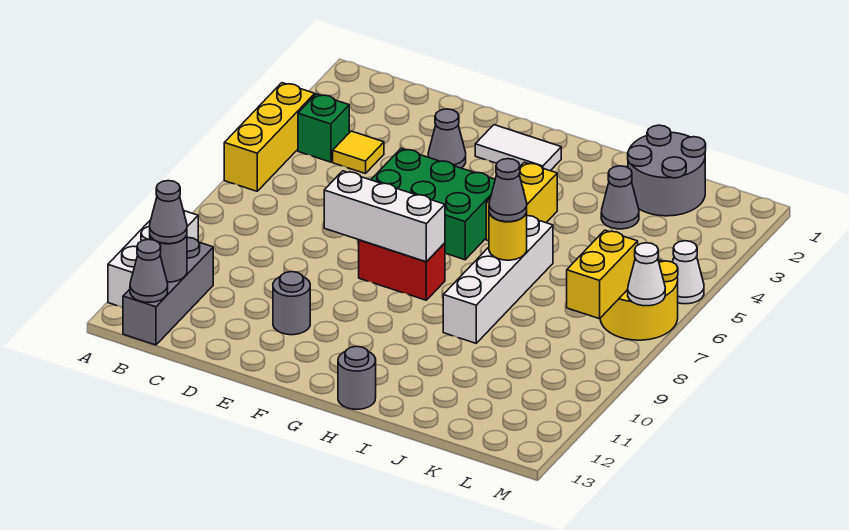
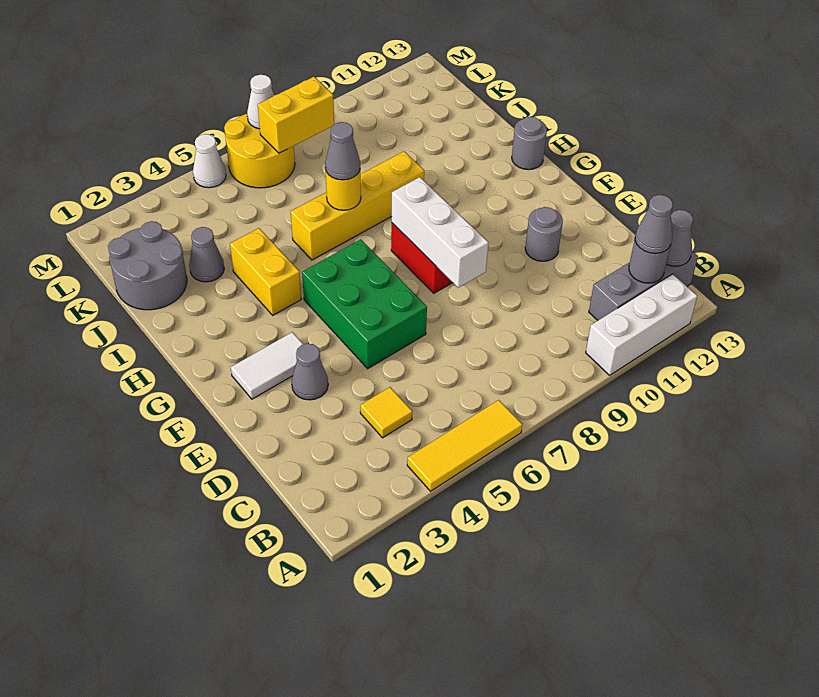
yellow brick A4:A6 level 1 -> yellow tile A4:A6 level 1
green brick B4 level 1 -> none
white tile F2:G2 level 1 -> white tile F2:F3 level 1
yellow brick H4:H5 level 1 -> yellow brick H4:I4 level 1
white brick I6:I9 level 1 -> yellow brick I6:I9 level 1

